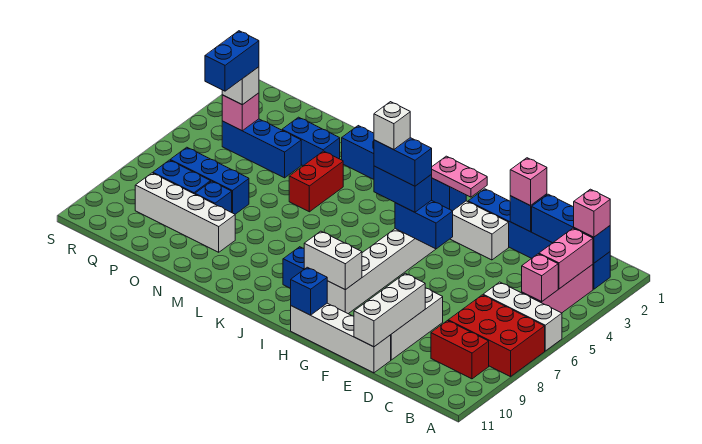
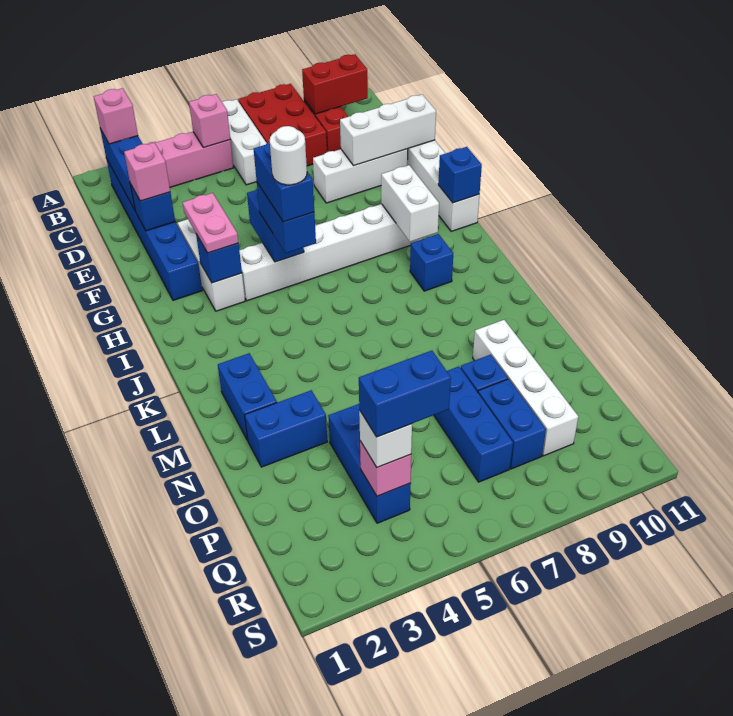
pink brick B3:B4 level 2 -> none
white brick I5 level 5 -> white round brick I5 level 5
red brick M4:M5 level 1 -> red brick B9:B10 level 2
blue brick N3:O3 level 1 -> blue brick N2:N3 level 1

